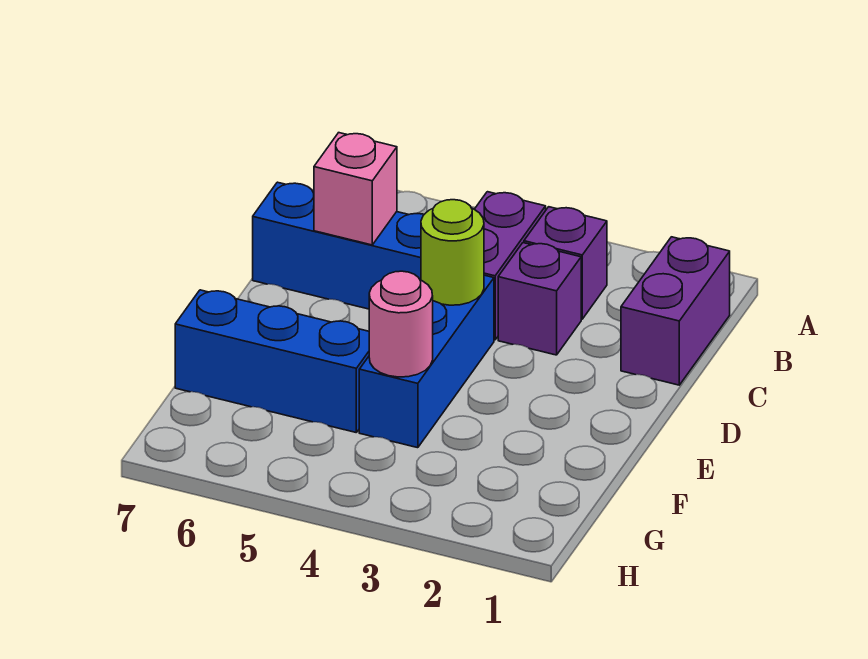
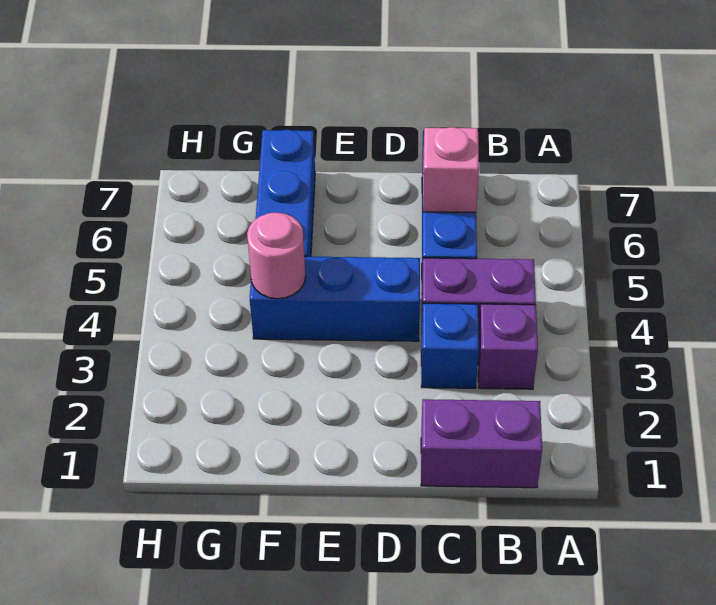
purple brick C3 level 1 -> blue brick C3 level 1
lime round brick D4 level 2 -> none

